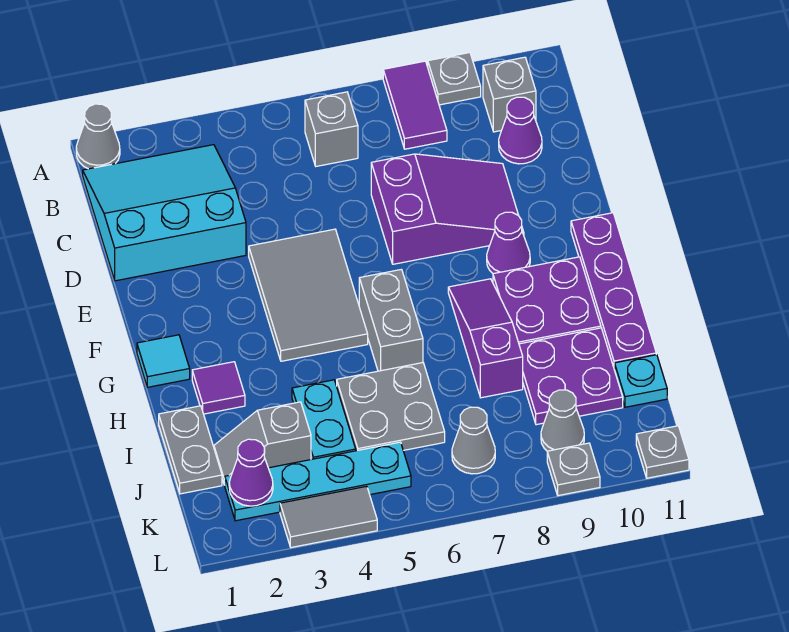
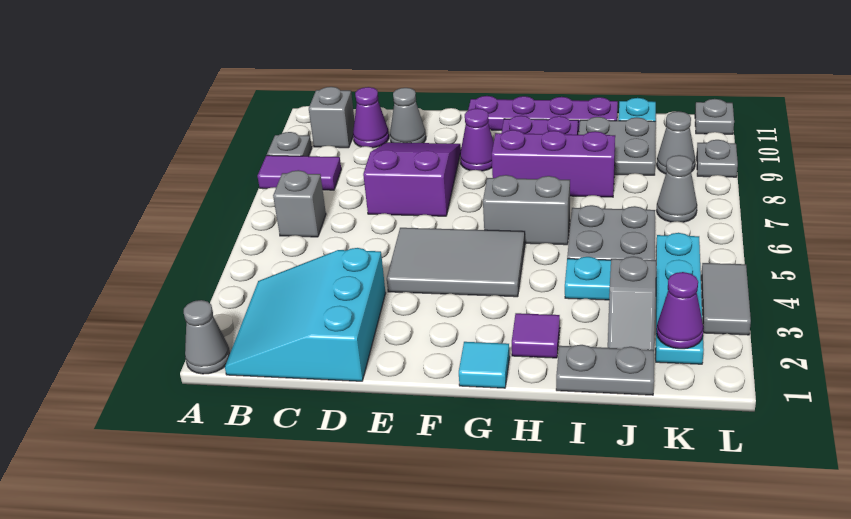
none -> grey cone D10 level 1
purple slope G8:I8 level 1 top I -> purple brick G8:I8 level 1
purple plate I9:J10 level 1 -> grey plate I9:J10 level 1

